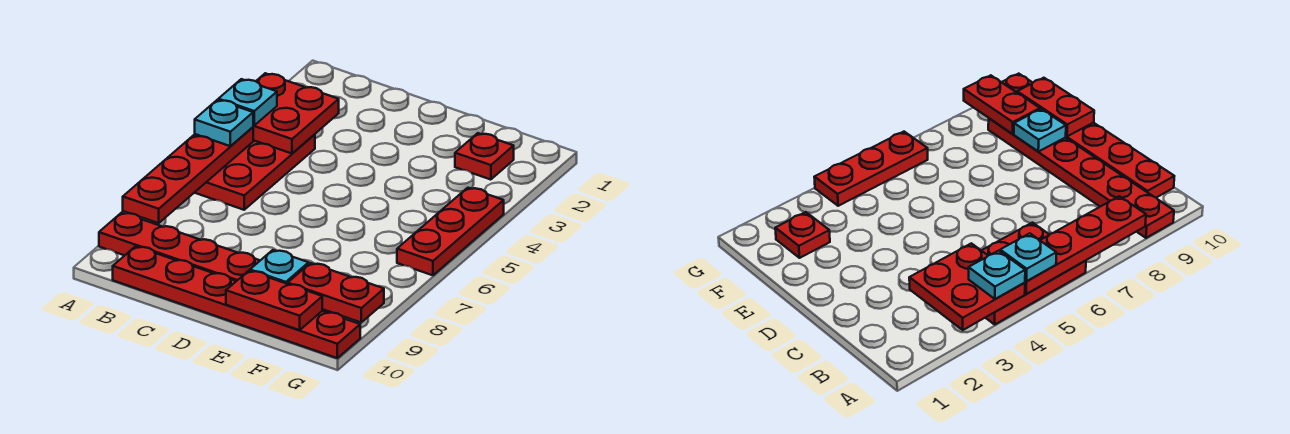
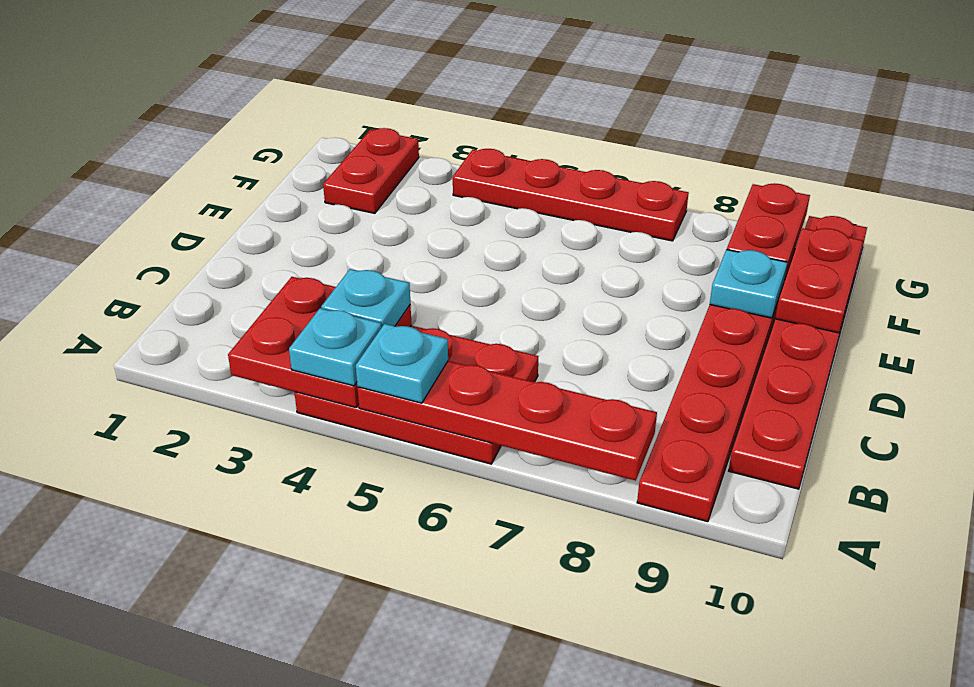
none -> cyan plate B4 level 3
red plate F2 level 1 -> red plate F2:G2 level 1
red plate G4:G6 level 1 -> red plate G4:G7 level 1

